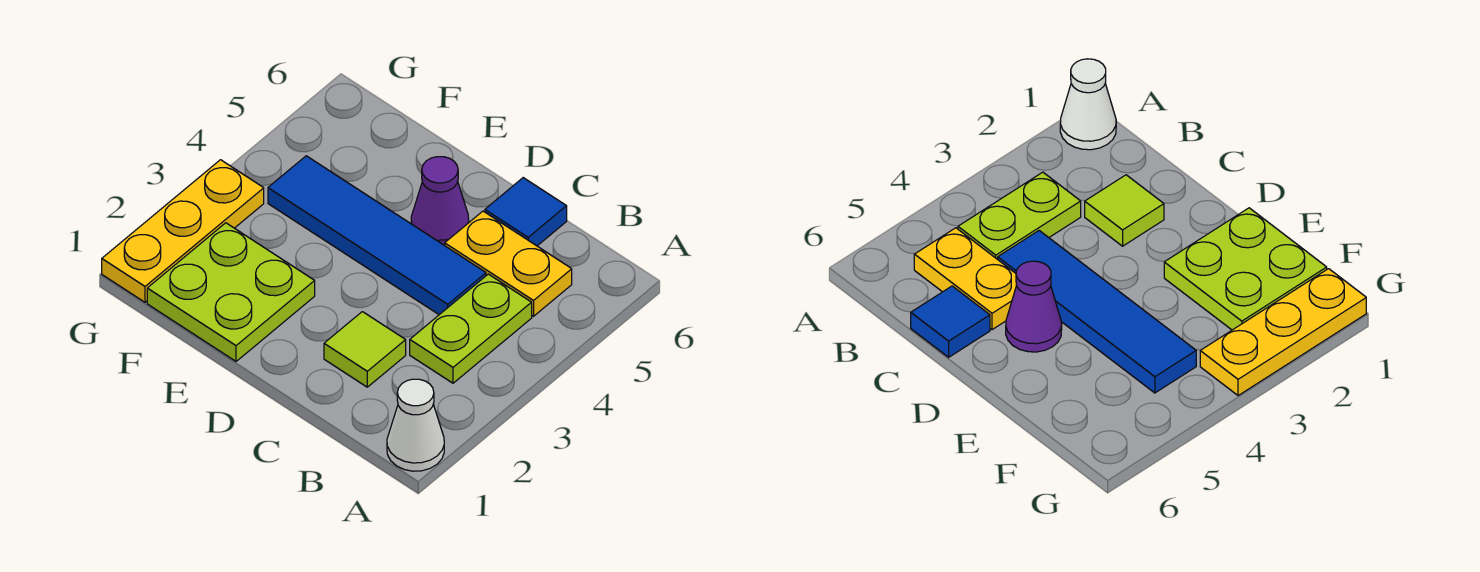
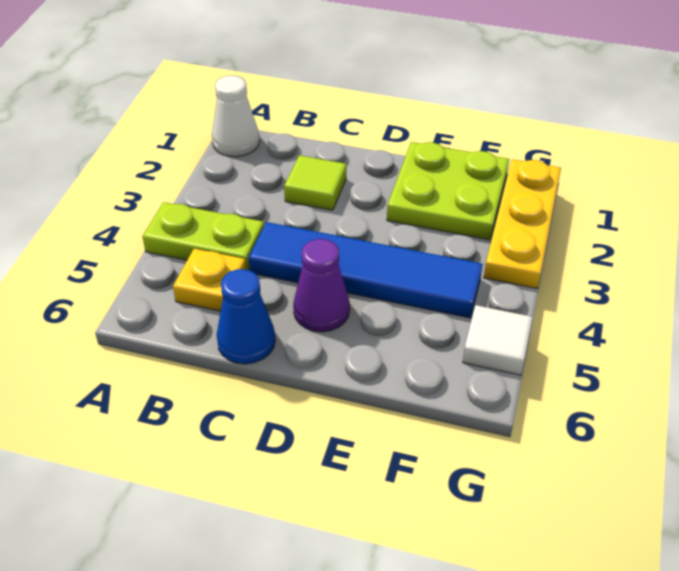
lime plate B3:B4 level 1 -> lime plate A4:B4 level 1
yellow plate B5:C5 level 1 -> yellow plate B5 level 1
blue tile C6 level 1 -> blue cone C6 level 1
none -> white tile G5 level 1

